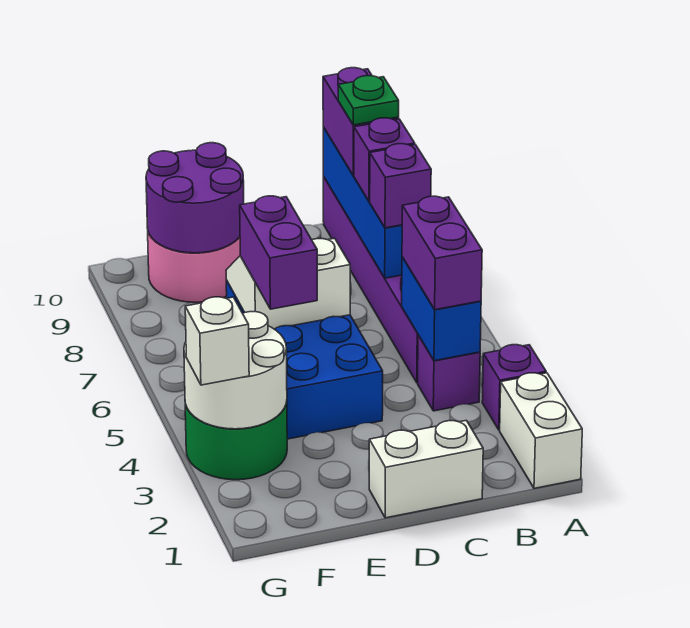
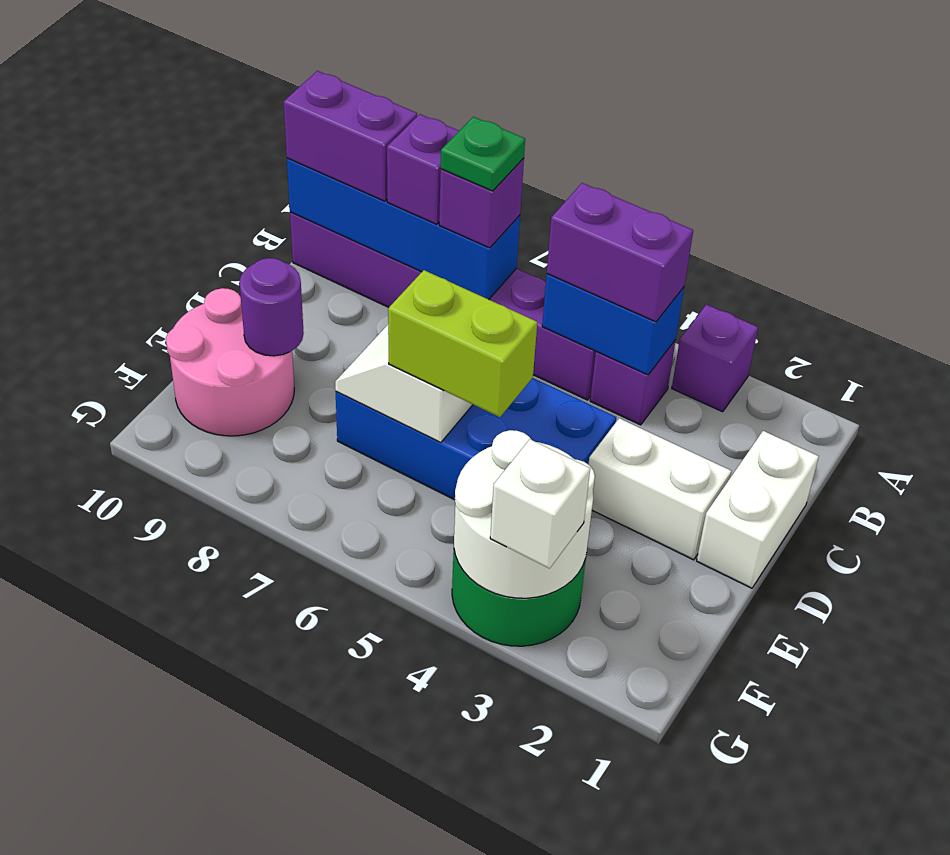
white brick A1:A2 level 1 -> white brick D2:D3 level 1
green plate B9 level 4 -> green plate B7 level 4
purple brick E5:E6 level 3 -> lime brick E5:E6 level 3
purple round brick E9:F10 level 2 -> purple round brick E9 level 2

